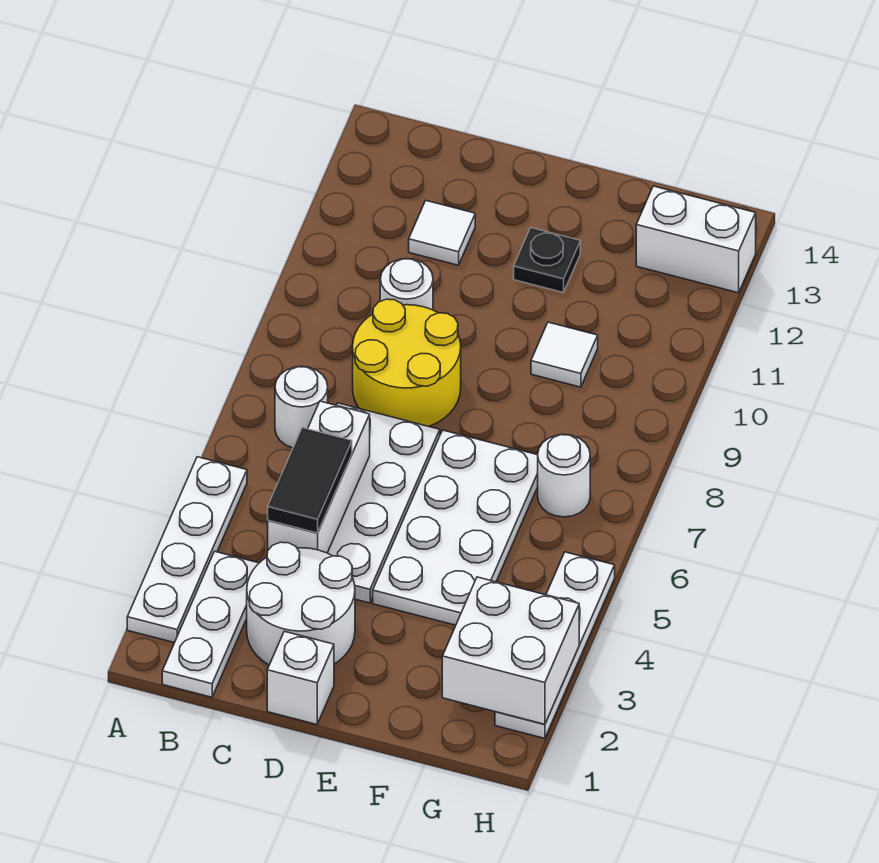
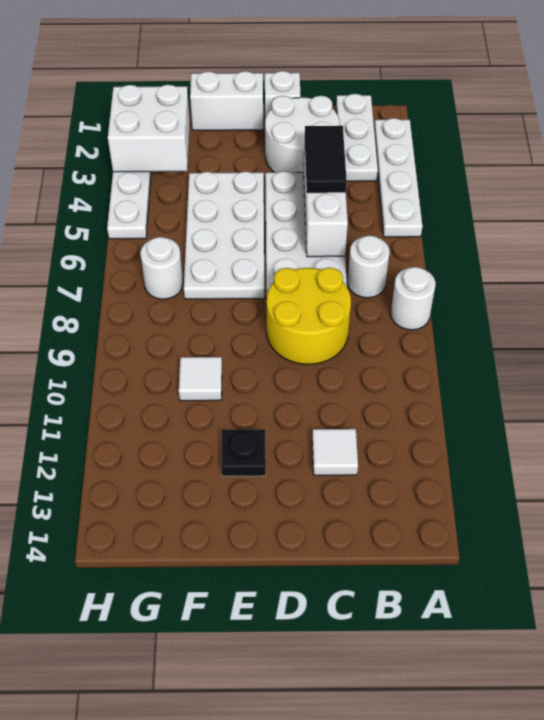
white round brick C10 level 1 -> white round brick A8 level 1
white brick G13:H13 level 1 -> white brick E1:F1 level 1

